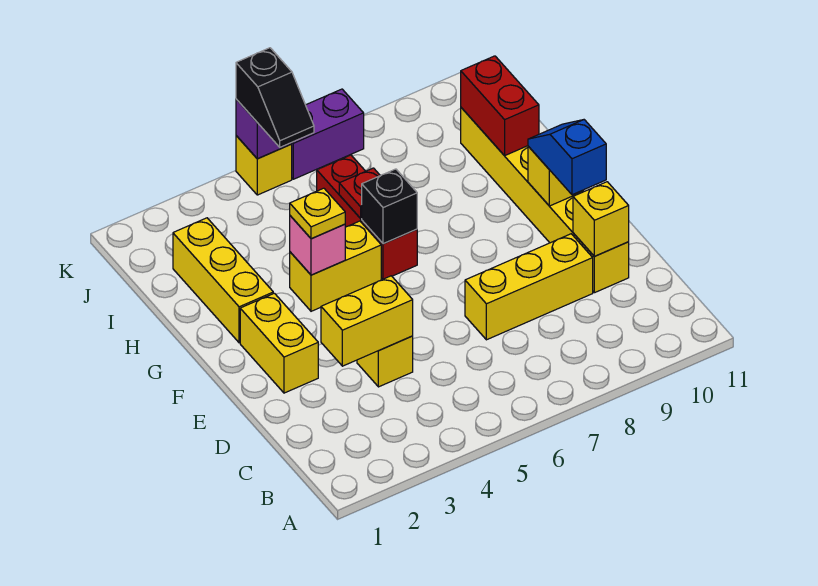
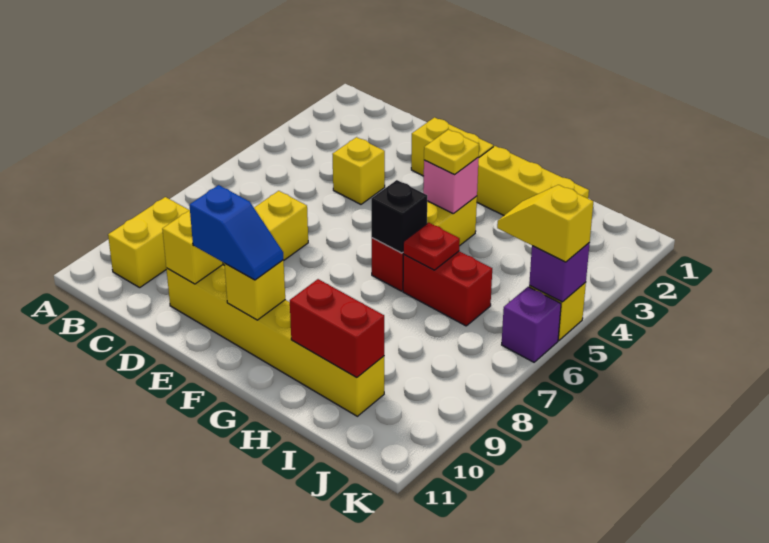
yellow brick D3:D4 level 2 -> yellow brick B9:B10 level 1
black slope J5:K5 level 3 top K -> yellow slope J5:K5 level 3 top K
purple brick K6:K7 level 1 -> purple brick K6 level 1

